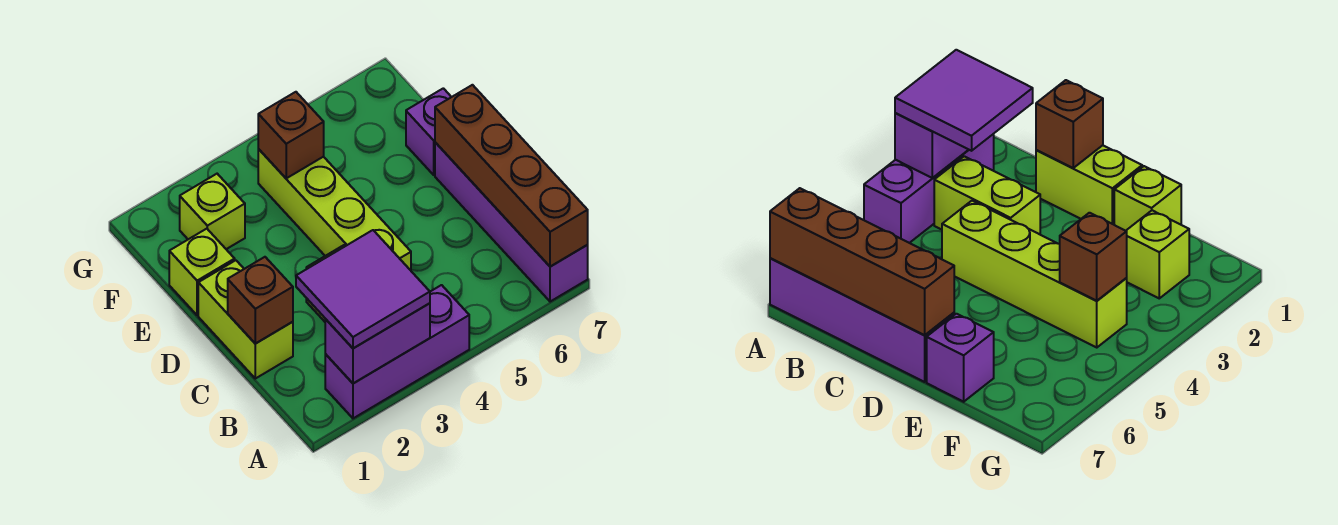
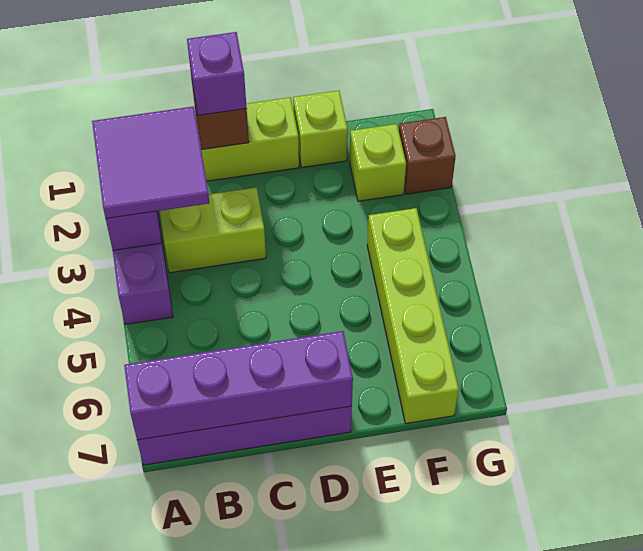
brown brick A7:D7 level 2 -> purple brick A7:D7 level 2
lime brick C4:F4 level 1 -> lime brick F4:F7 level 1
purple brick E7 level 1 -> purple brick C1 level 3
brown brick F4 level 2 -> brown brick G2 level 1

